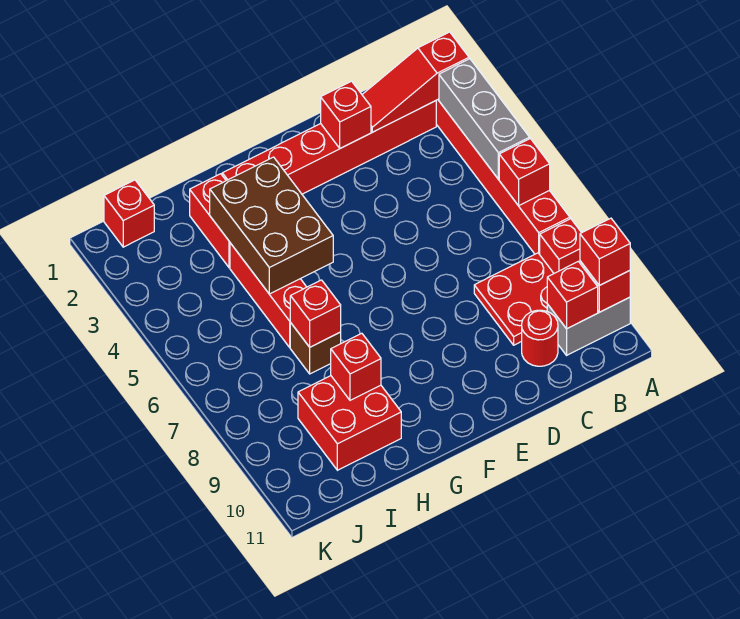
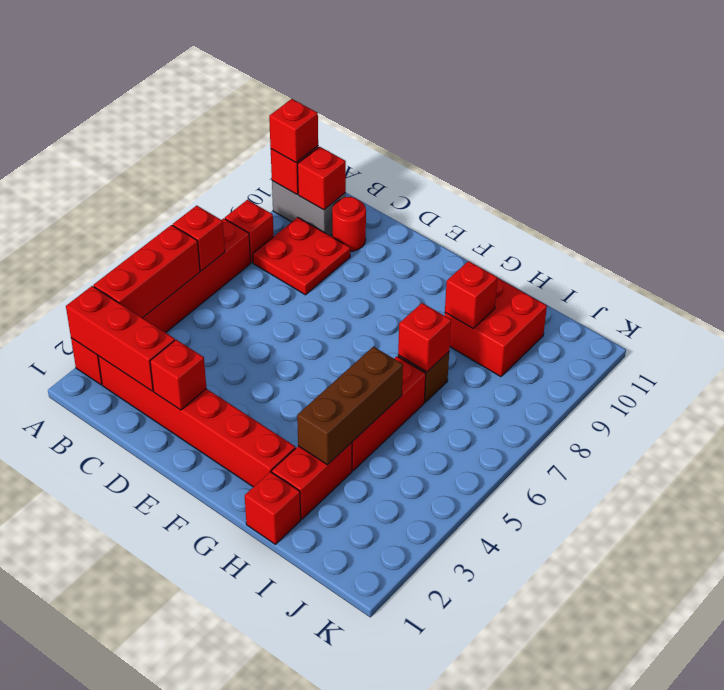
red slope A2:C2 level 2 top A -> red brick A2:C2 level 2
grey brick A3:A5 level 2 -> red brick A3:A5 level 2
brown brick G3:H5 level 2 -> brown brick H3:H5 level 2
red brick J1 level 1 -> red brick H1 level 1

